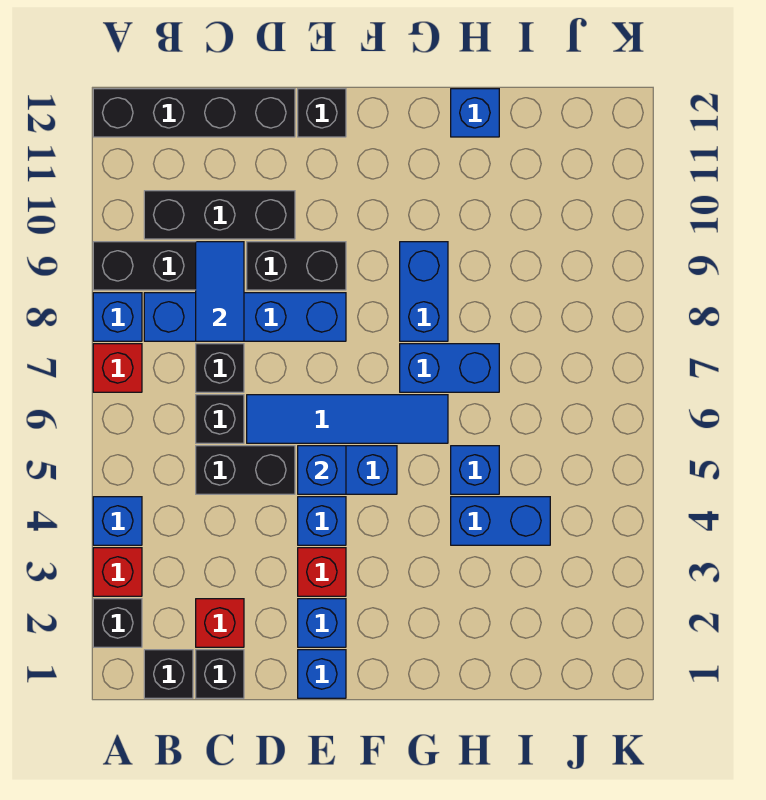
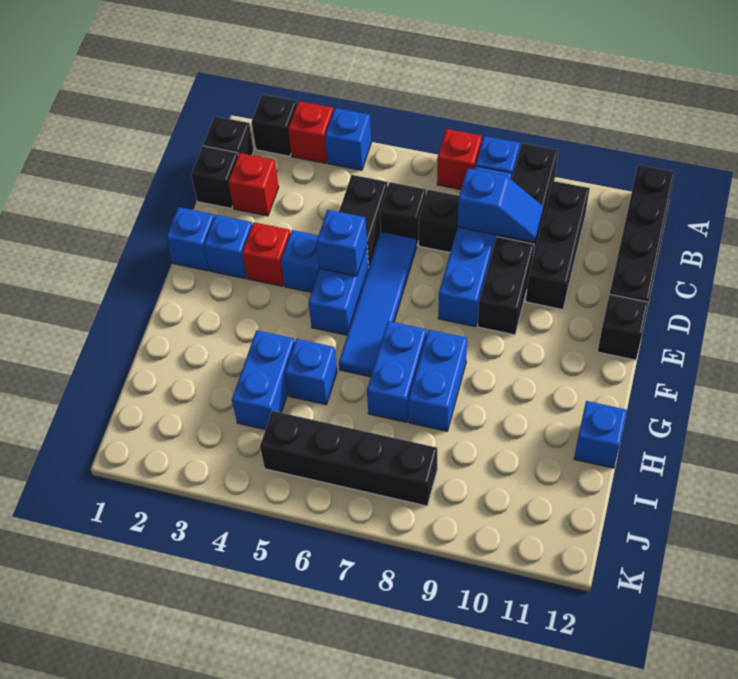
blue tile C8:C9 level 2 -> blue slope C8:C9 level 2 top 8
blue brick G8:G9 level 1 -> blue brick G8:H8 level 1
none -> black brick J5:J8 level 1

